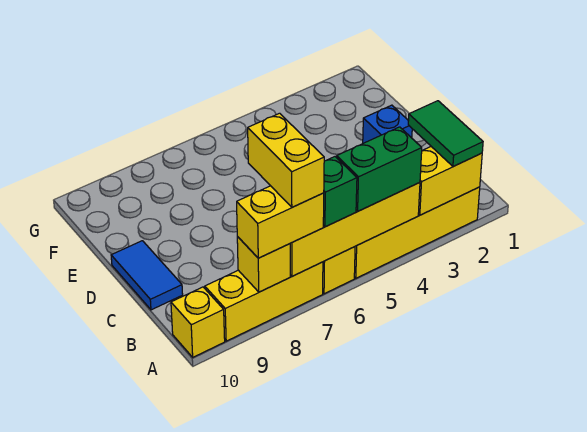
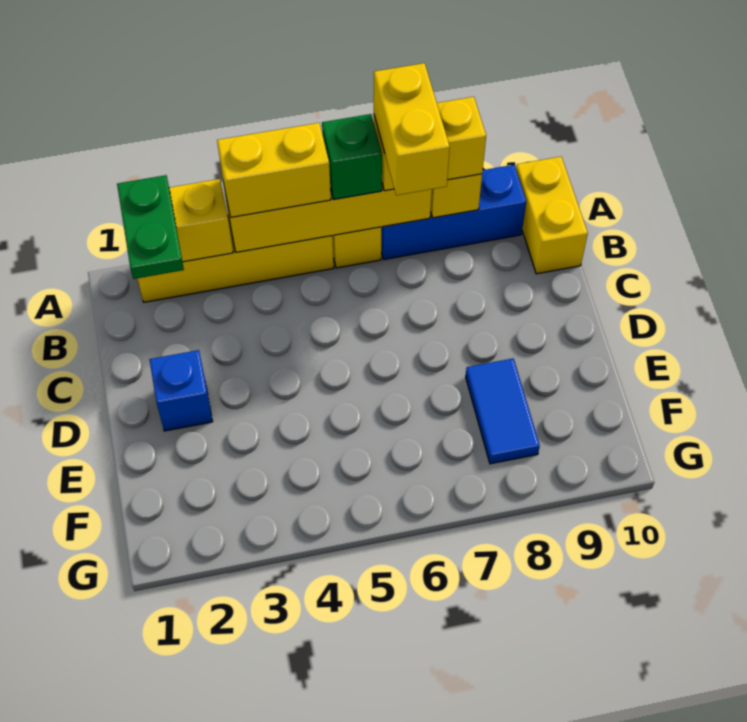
green tile A2:B2 level 3 -> green plate A2:B2 level 3
green brick A4:A5 level 3 -> yellow brick A4:A5 level 3
yellow brick A7:A9 level 1 -> blue brick A7:A9 level 1
yellow brick A10 level 1 -> yellow brick A10:B10 level 1
blue tile C10:D10 level 1 -> blue tile E8:F8 level 1

